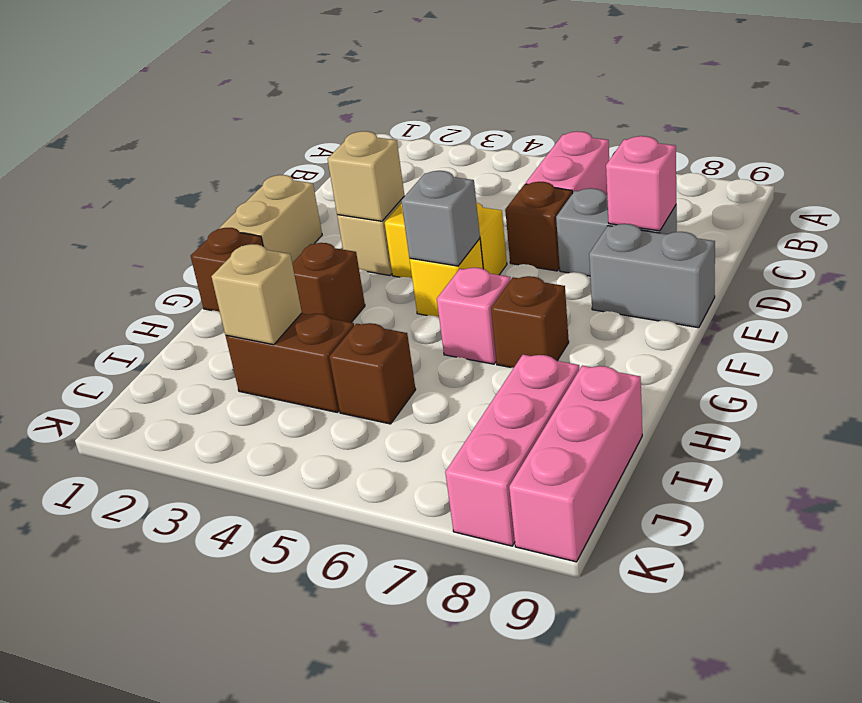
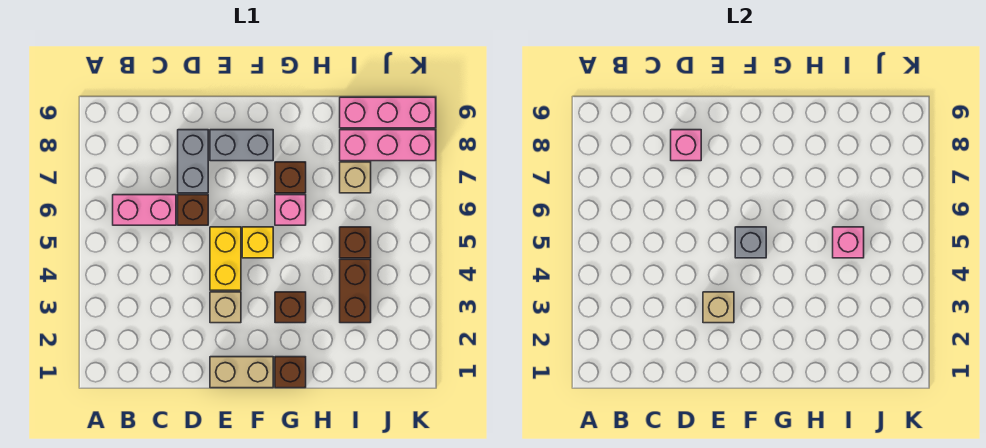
grey brick E8:E9 level 1 -> grey brick E8:F8 level 1
tan brick I3 level 2 -> tan brick I7 level 1
none -> pink brick I5 level 2

